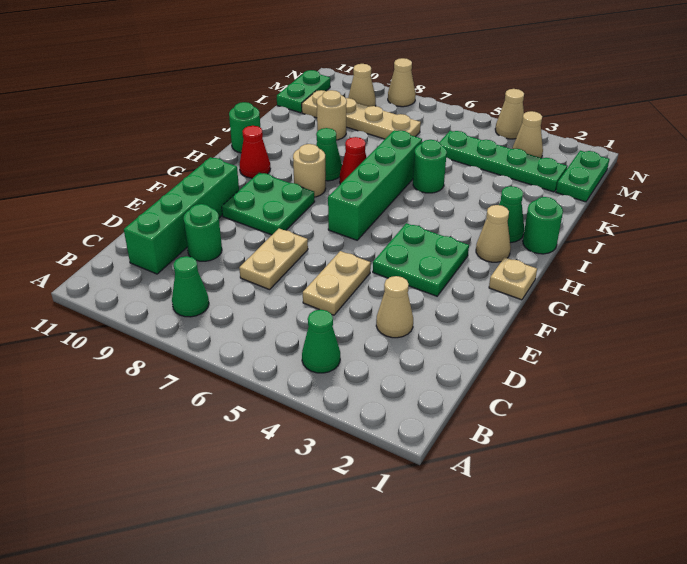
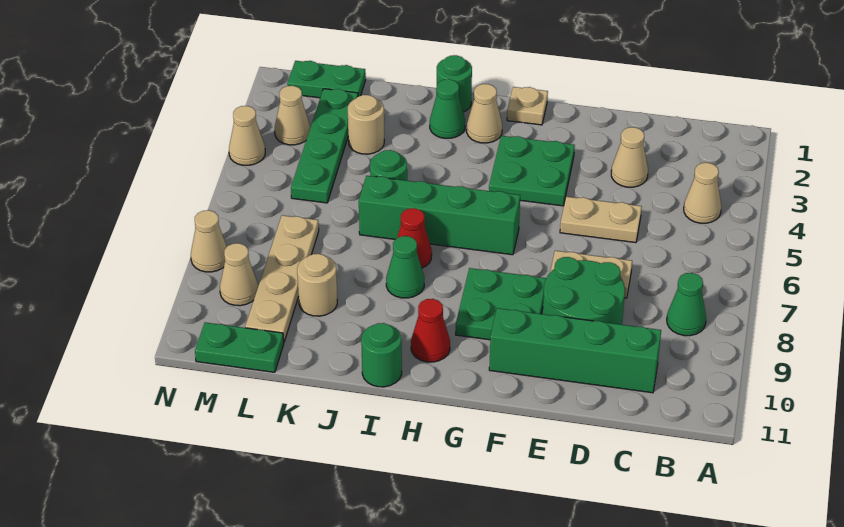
green cone B4 level 1 -> tan cone B4 level 1
green round brick D9 level 1 -> green round brick D8:E9 level 1
tan round brick H8 level 1 -> tan round brick K3 level 1

